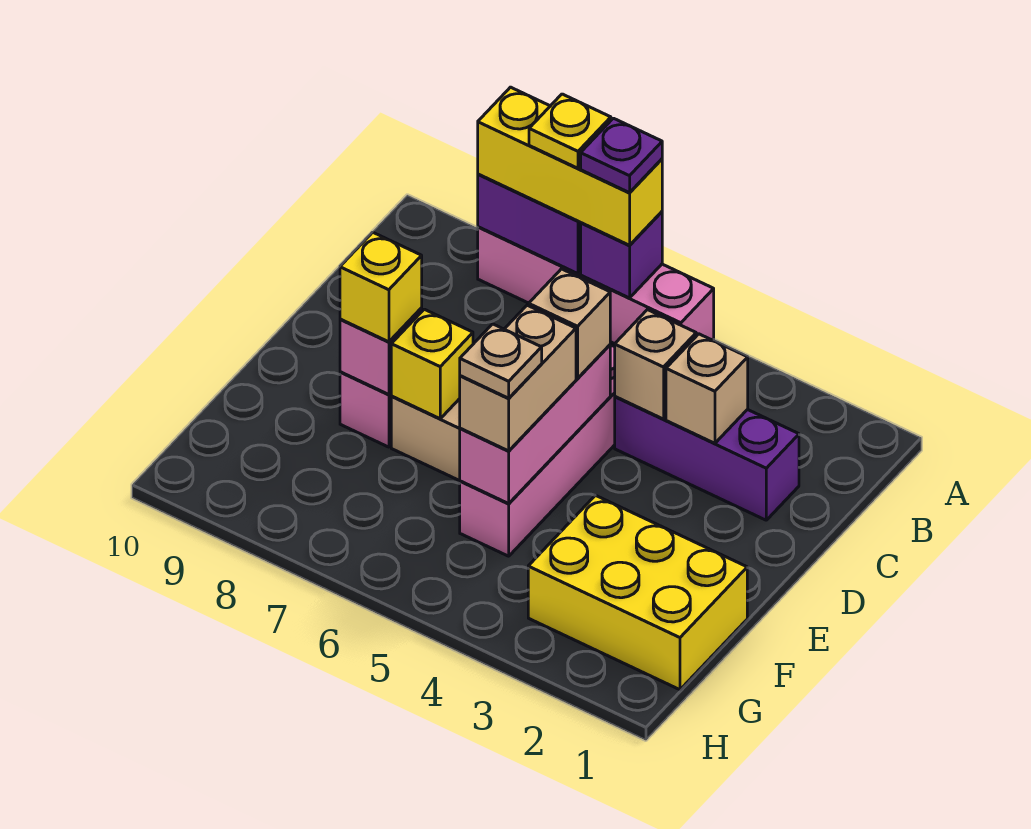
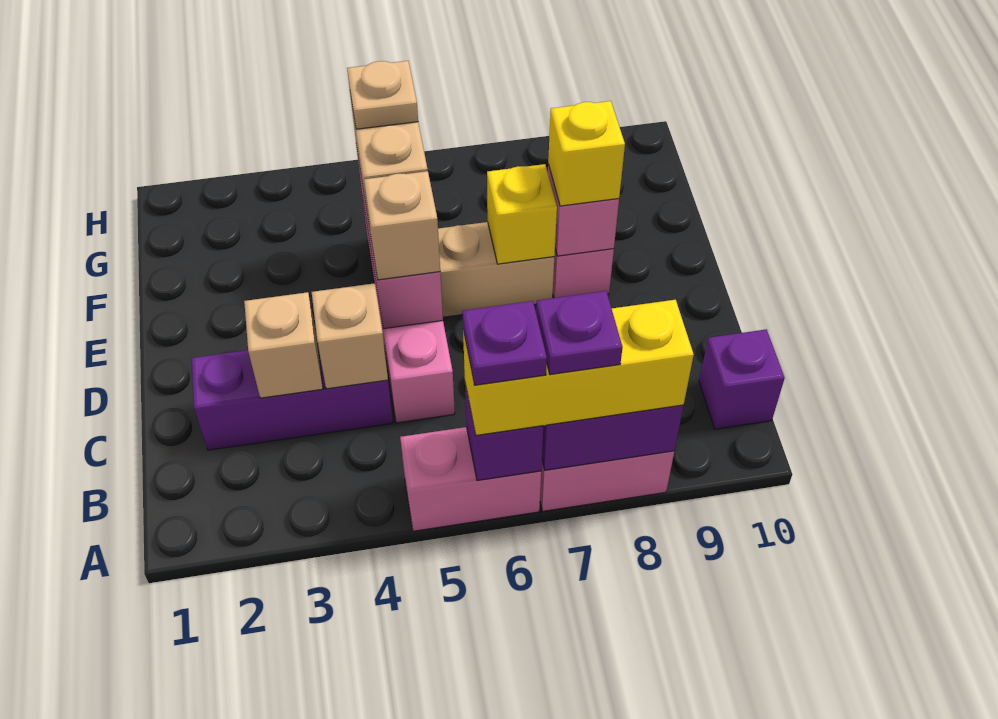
yellow plate A7 level 4 -> purple plate A7 level 4
none -> purple brick B10 level 1
yellow brick F1:G3 level 1 -> none

